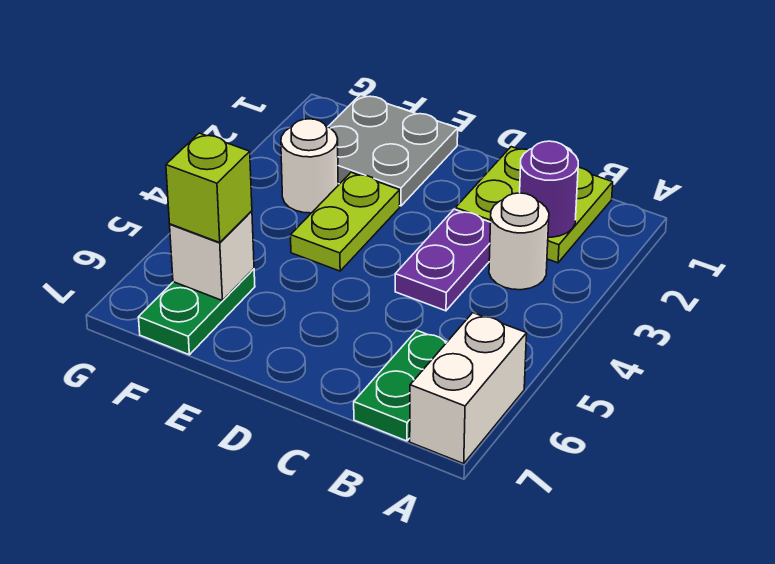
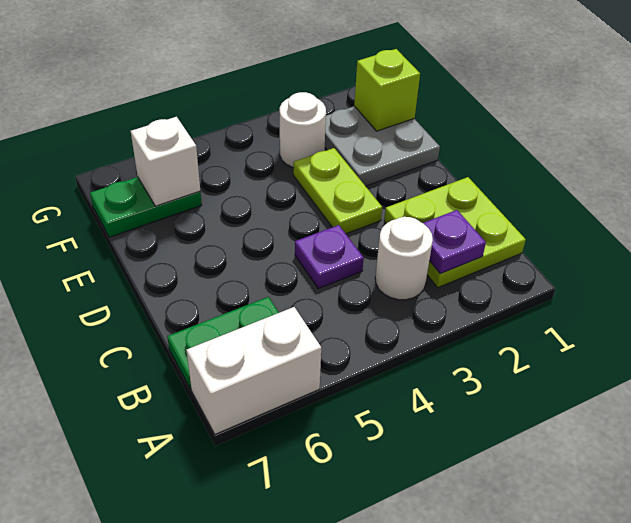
purple round brick B2 level 2 -> purple plate B2 level 2
purple plate C3:C4 level 1 -> purple plate C4 level 1
lime plate E3:E4 level 1 -> lime plate D3:E3 level 1
lime brick F6 level 3 -> lime brick F1 level 2

